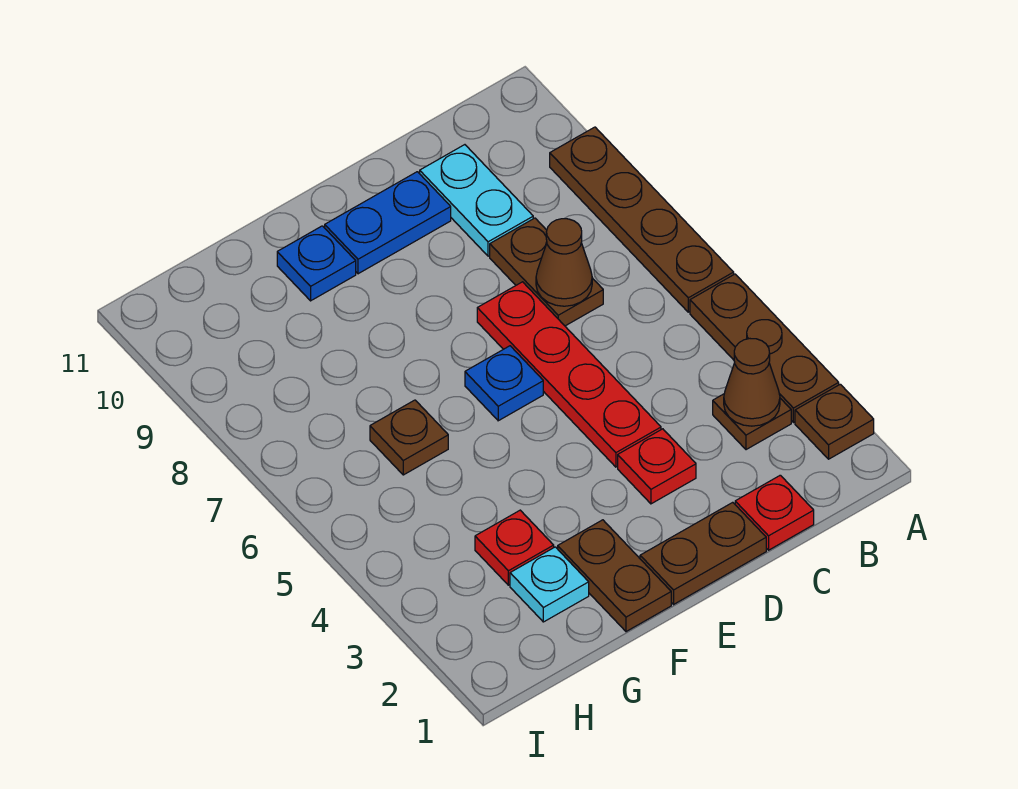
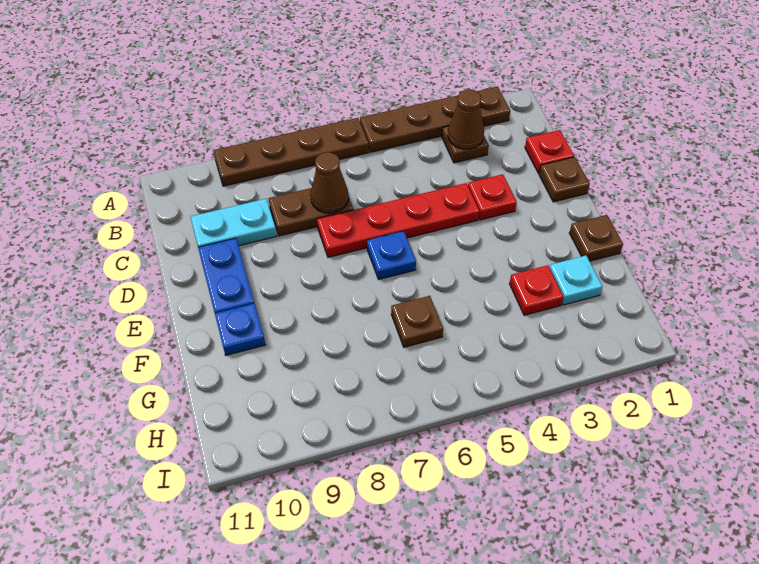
brown plate D1:E1 level 1 -> brown plate D1 level 1
brown plate F1:F2 level 1 -> brown plate F1 level 1

